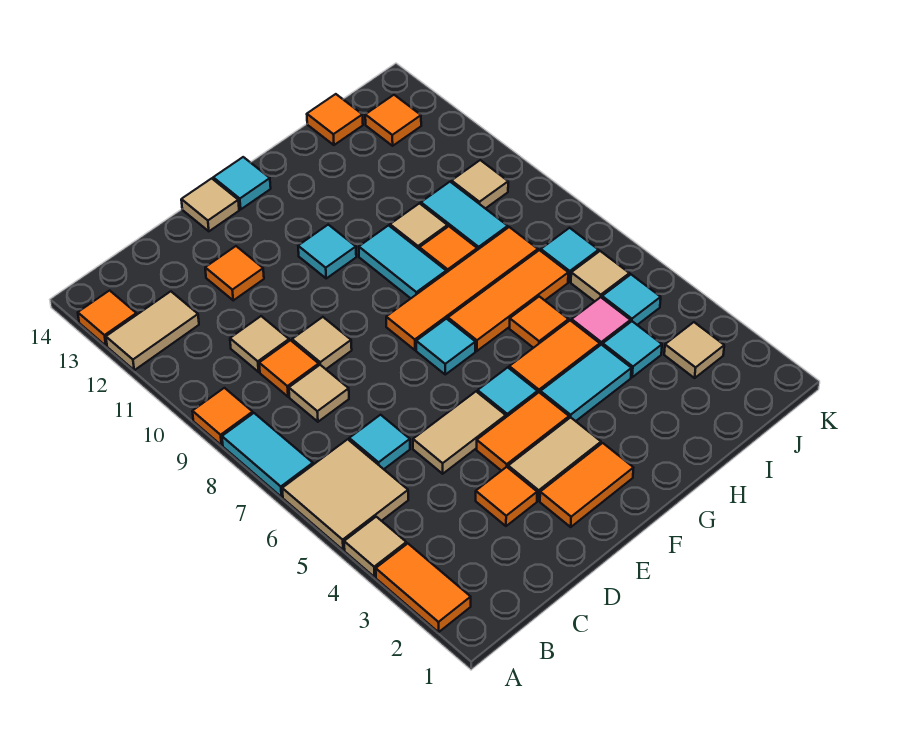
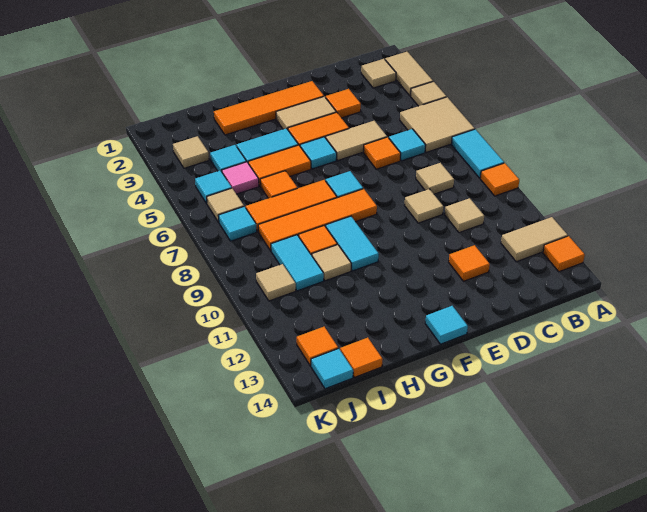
orange tile A2:A3 level 1 -> tan tile A2:A3 level 1
orange tile C9 level 1 -> orange tile D6 level 1
orange tile E2:F2 level 1 -> orange tile E2:H2 level 1
tan tile E14 level 1 -> tan tile B2 level 1
cyan tile F11 level 1 -> cyan tile J14 level 1

